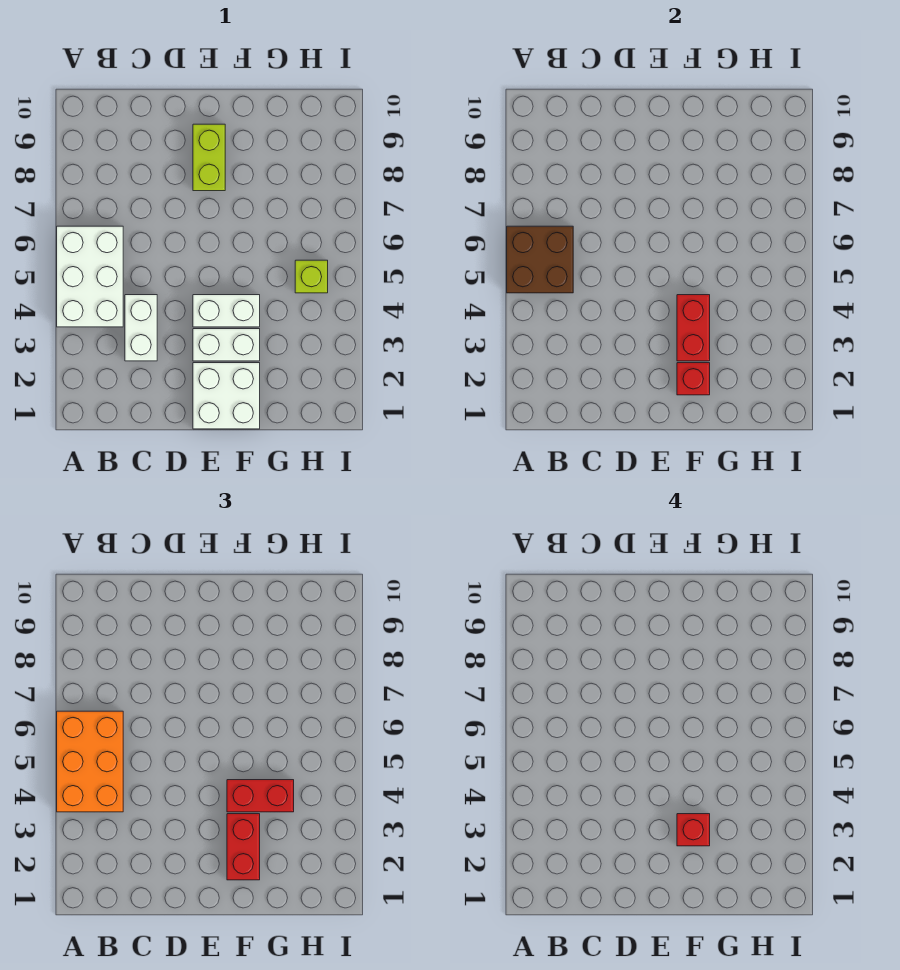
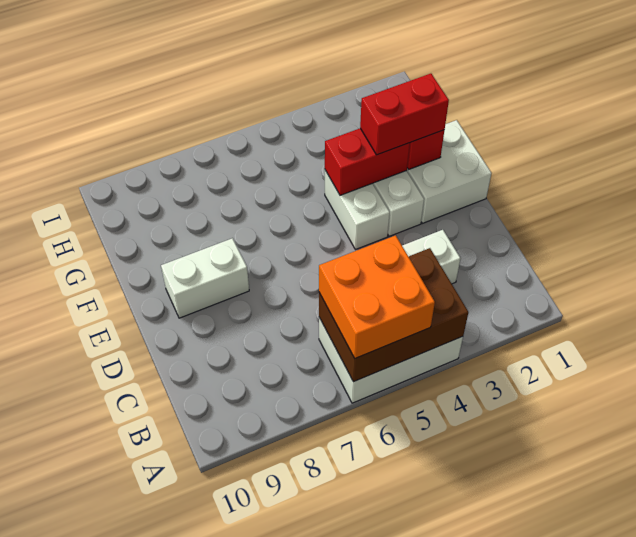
orange brick A4:B6 level 3 -> orange brick A5:B6 level 3
brown brick A5:B6 level 2 -> brown brick A4:B6 level 2
lime brick E8:E9 level 1 -> white brick E8:E9 level 1
red brick F3 level 4 -> none
red brick F4:G4 level 3 -> none
lime brick H5 level 1 -> none

